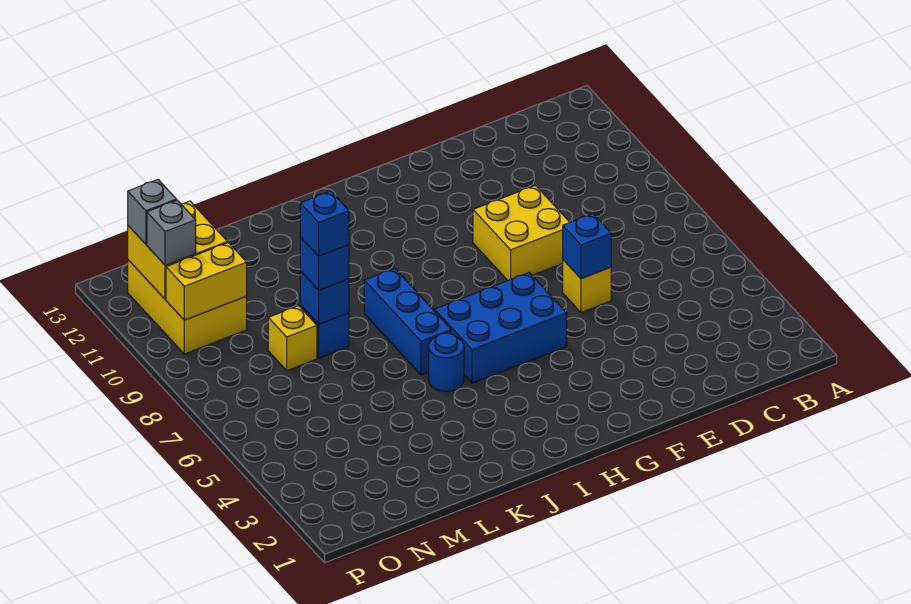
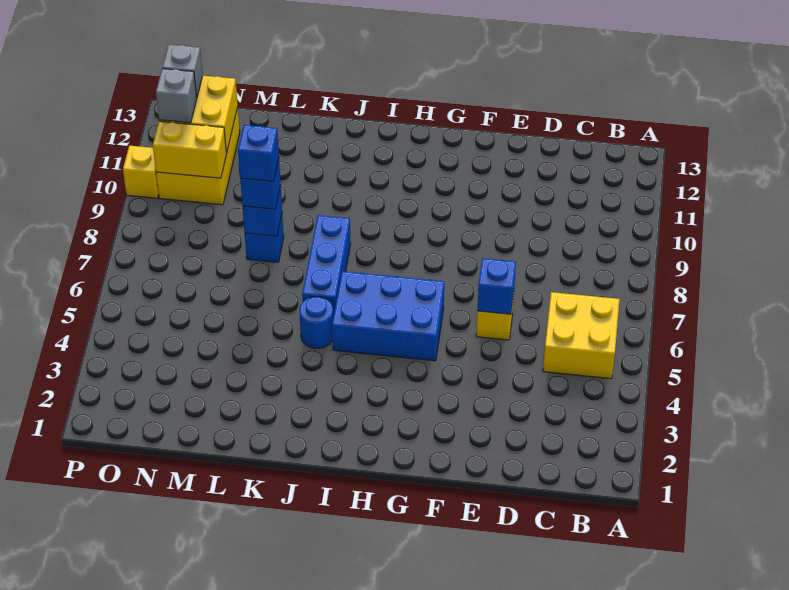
yellow brick E8:F9 level 1 -> yellow brick B5:C6 level 1
yellow brick M8 level 1 -> yellow brick P10 level 1

